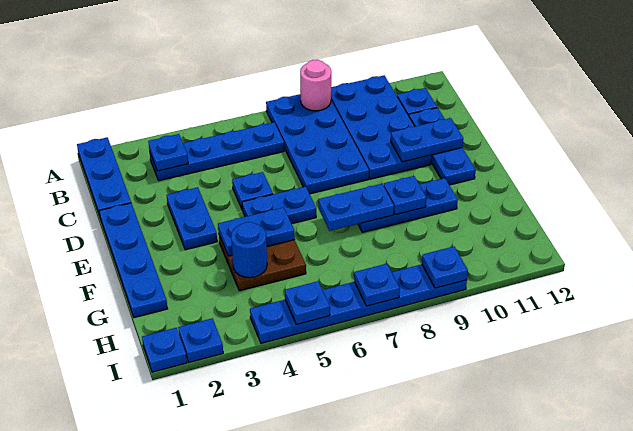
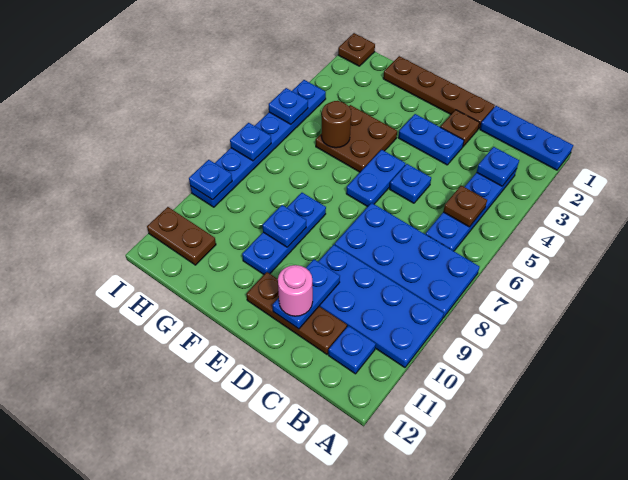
pink round brick A8 level 2 -> pink round brick D11 level 3
none -> brown plate B5 level 2
blue plate C11:E11 level 1 -> brown plate C11:E11 level 1
blue plate D1:G1 level 1 -> brown plate D1:G1 level 1
none -> brown plate D2 level 1
blue plate F4:F5 level 2 -> none
blue plate F7:F8 level 2 -> none
blue round brick G4 level 2 -> none
none -> brown round brick G5 level 2
none -> brown plate H11:I11 level 1
blue plate I1 level 1 -> brown plate I1 level 1
blue plate I2 level 1 -> none

